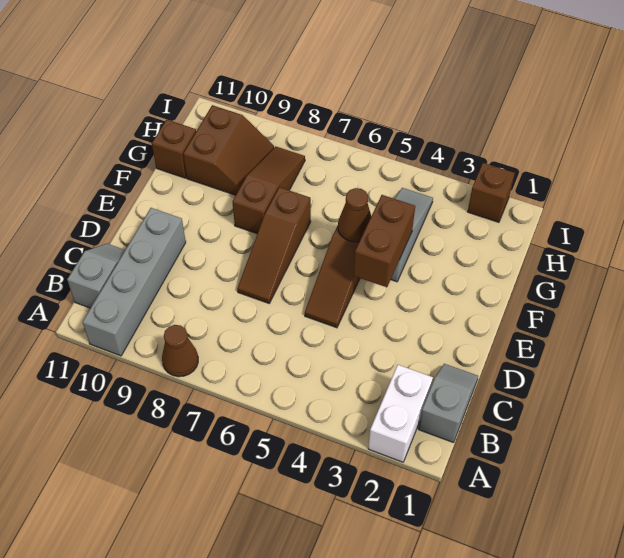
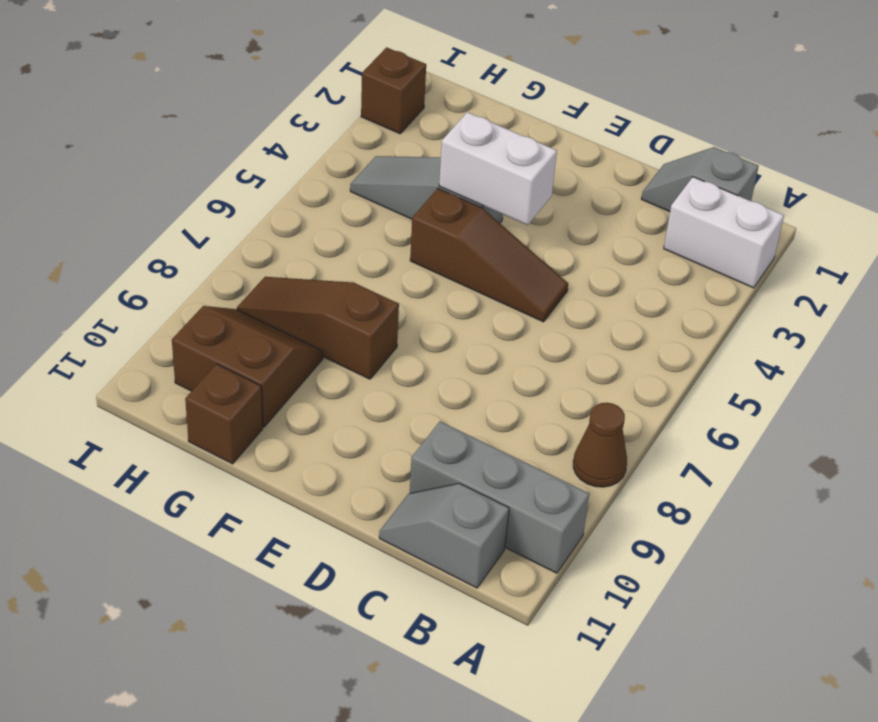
grey brick A10:D10 level 1 -> grey brick A10:C10 level 1
brown slope D7:F7 level 1 top F -> none
brown brick E4:F4 level 2 -> white brick E4:F4 level 2
brown cone F5 level 2 -> none

